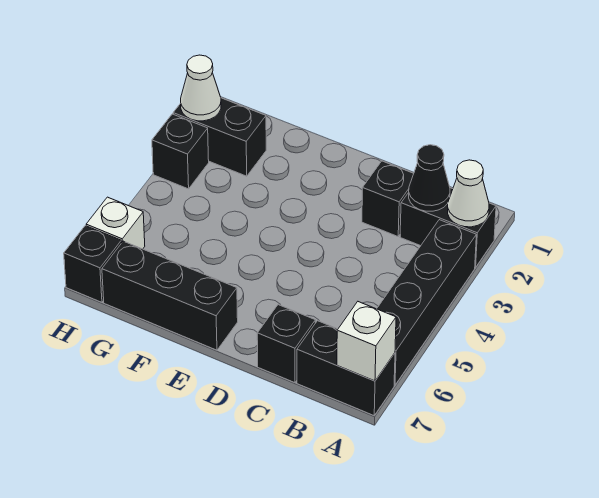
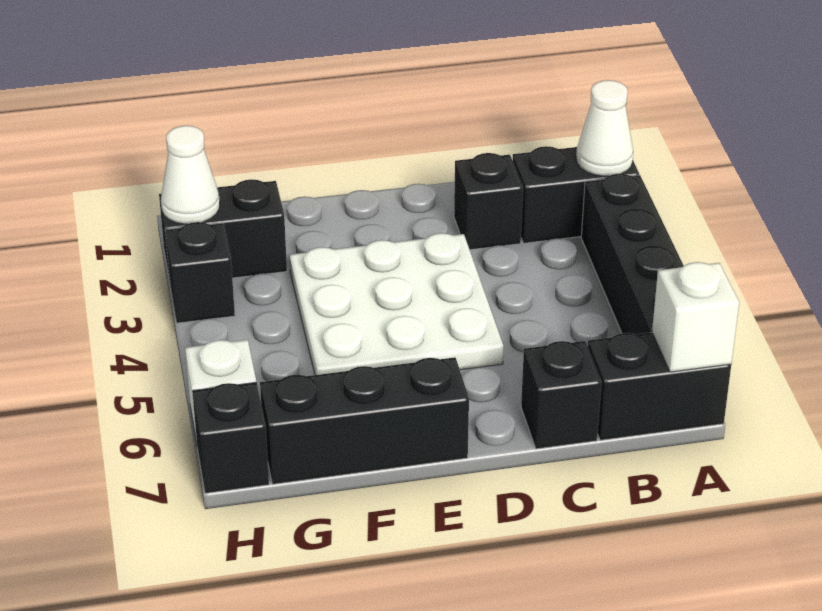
black cone B2 level 2 -> none
none -> white plate D3:F5 level 1

